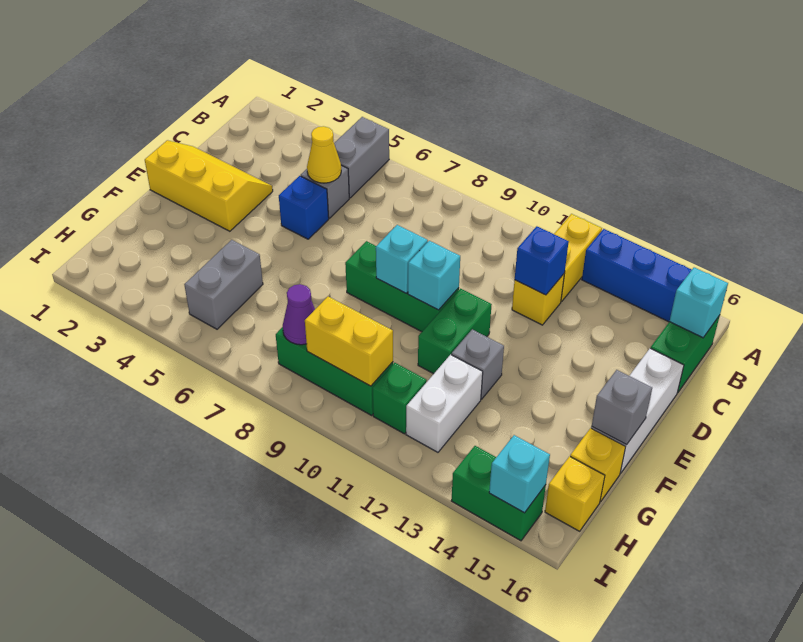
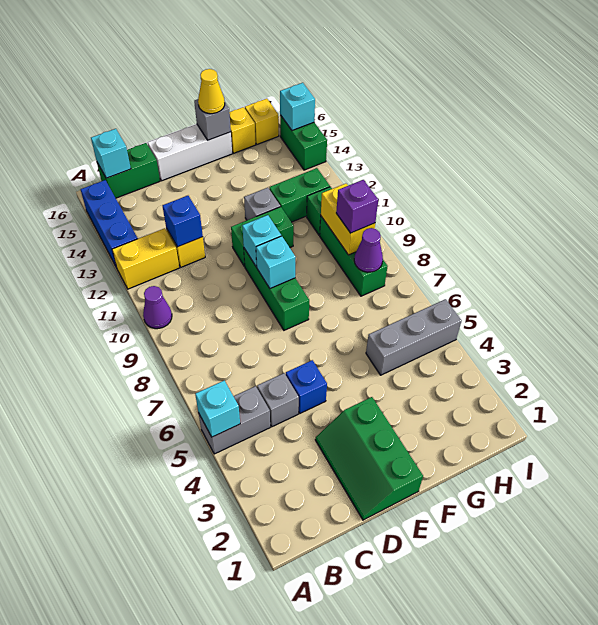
none -> cyan brick A5 level 2
none -> purple cone A10 level 1
yellow cone C5 level 2 -> yellow cone F16 level 3
yellow slope D1:E3 level 1 top E -> green slope D1:E3 level 1 top E
grey brick G5:H5 level 1 -> grey brick G5:I5 level 1
white brick G12:H12 level 1 -> green brick G12:H12 level 1
none -> purple brick H9 level 3

